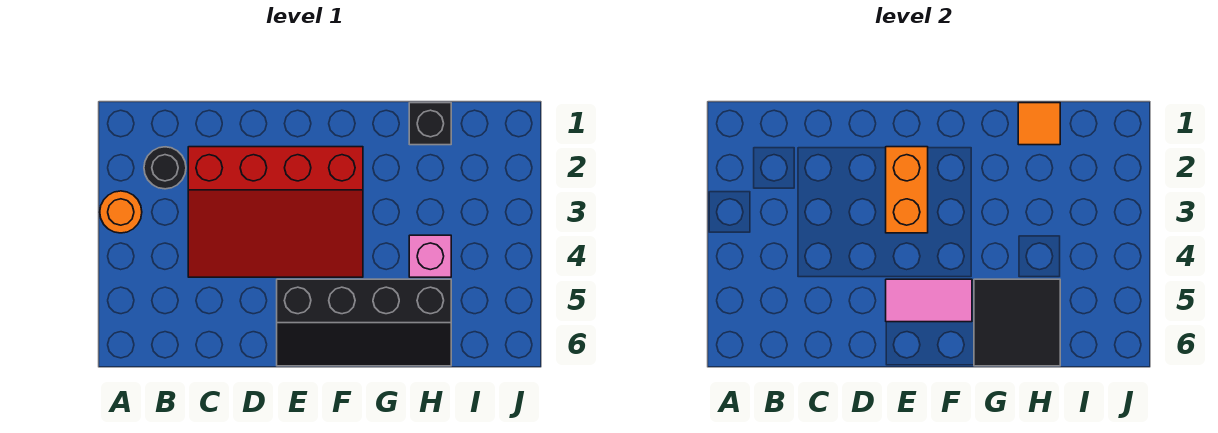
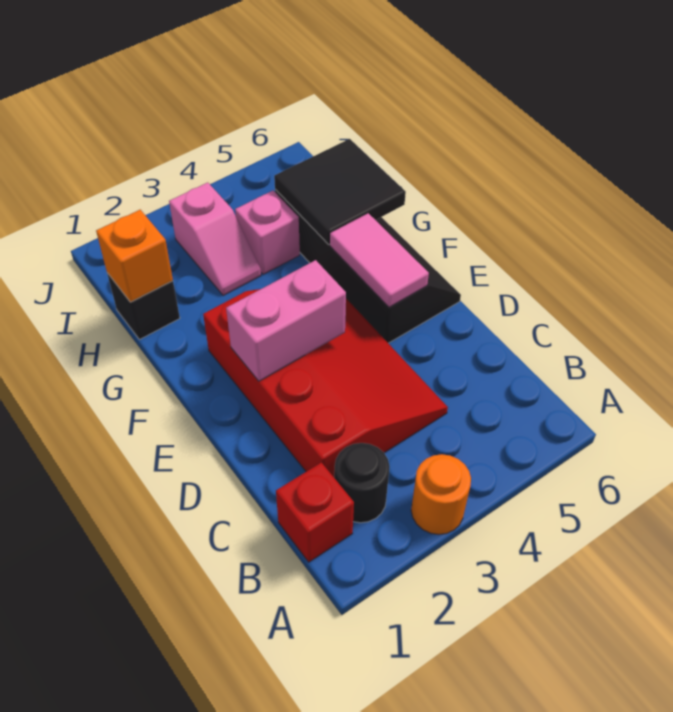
none -> red brick B1 level 1
orange brick E2:E3 level 2 -> pink brick E2:E3 level 2
orange tile H1 level 2 -> orange brick H1 level 2
none -> pink slope H3:I3 level 1 top I

